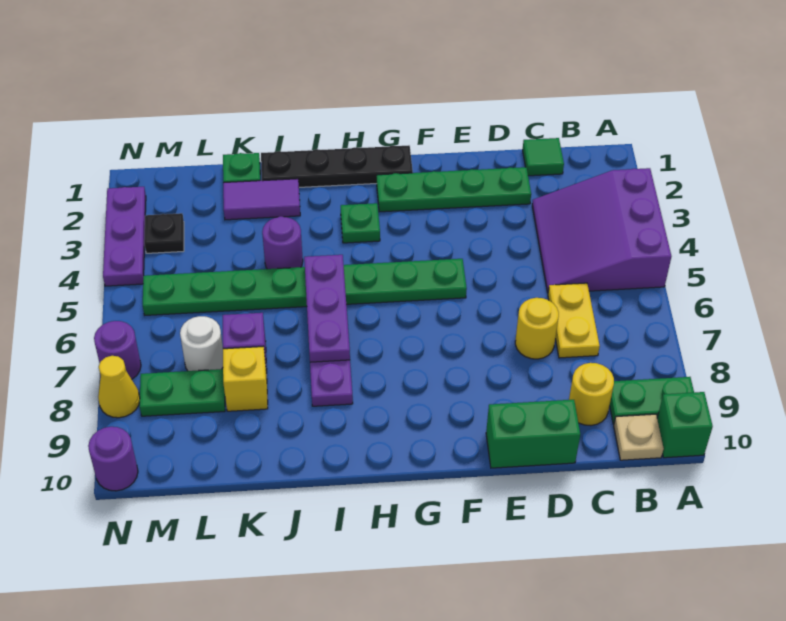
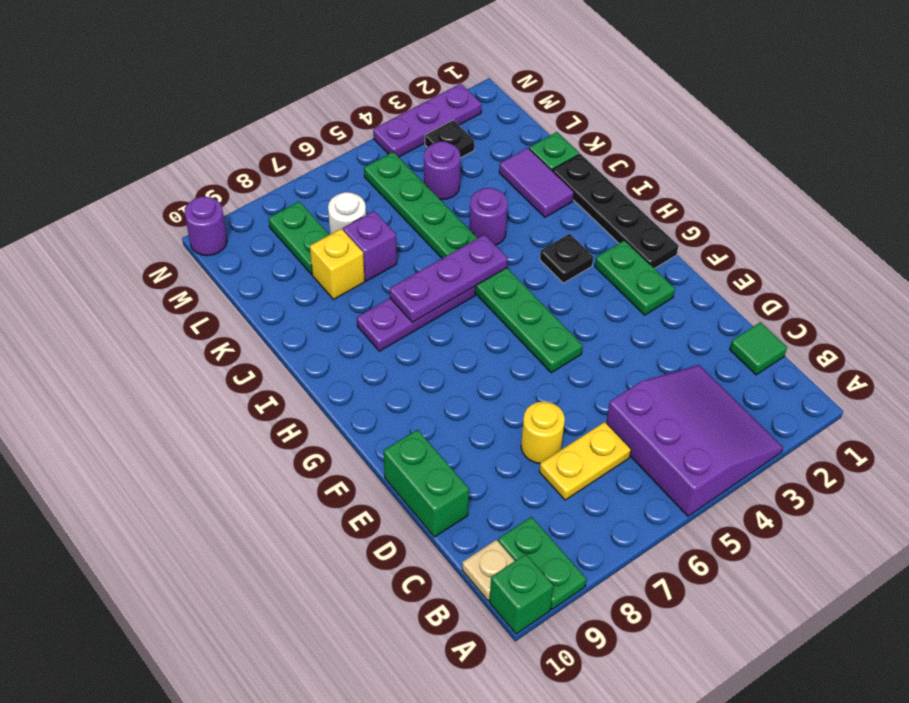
purple slope A3:C5 level 1 top A -> purple slope A3:C5 level 1 top 5
yellow round brick C9 level 1 -> none
green plate D2:G2 level 1 -> green plate F2:G2 level 1
green plate H3 level 1 -> black plate H3 level 1
purple round brick N7 level 1 -> purple round brick L4 level 1
yellow cone N8 level 1 -> none

